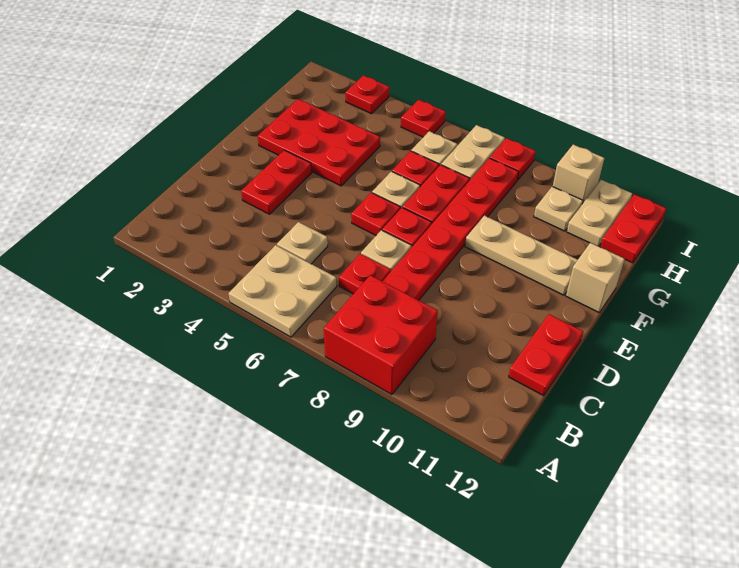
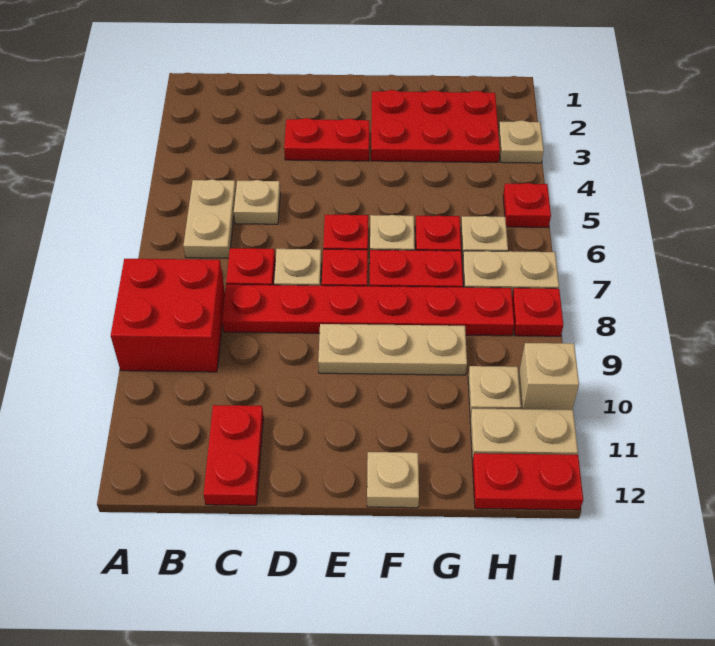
tan plate A5:B6 level 1 -> tan plate B5:B6 level 1
red plate C12:D12 level 1 -> red plate C11:C12 level 1
red plate F2:G4 level 1 -> red plate F2:H3 level 1
tan plate F9:F11 level 1 -> tan plate E9:G9 level 1
tan brick F12 level 1 -> tan plate F12 level 1
red plate I3 level 1 -> tan plate I3 level 1

